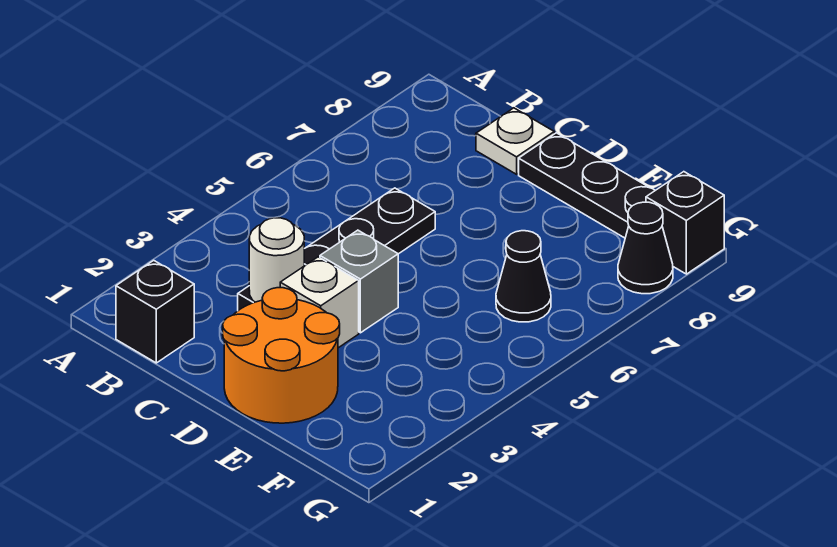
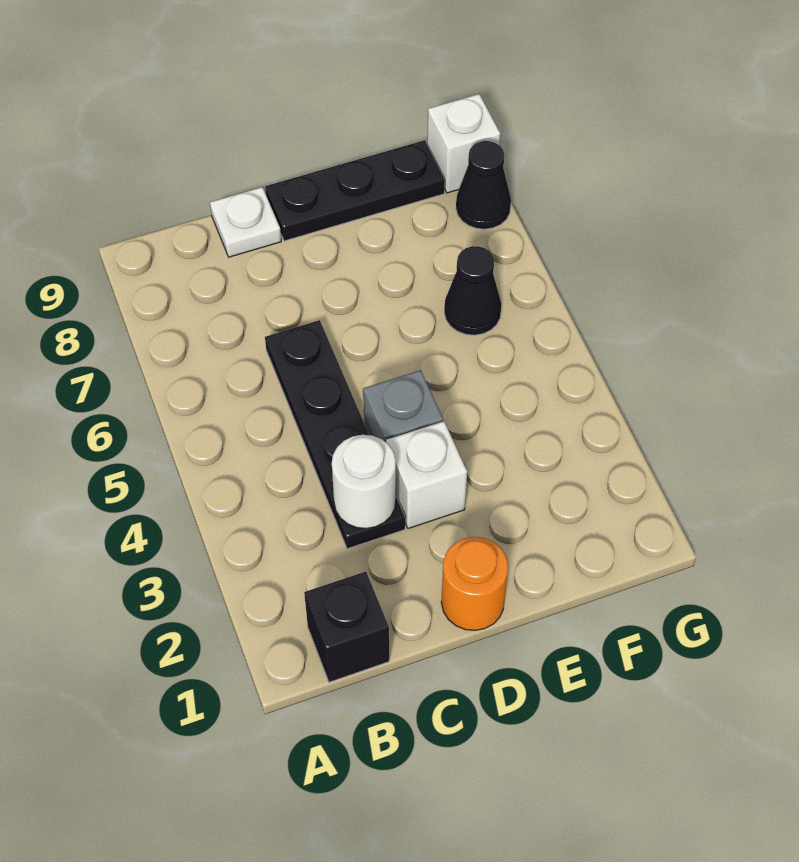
orange round brick D1:E2 level 1 -> orange round brick D1 level 1
black brick G9 level 1 -> white brick G9 level 1

